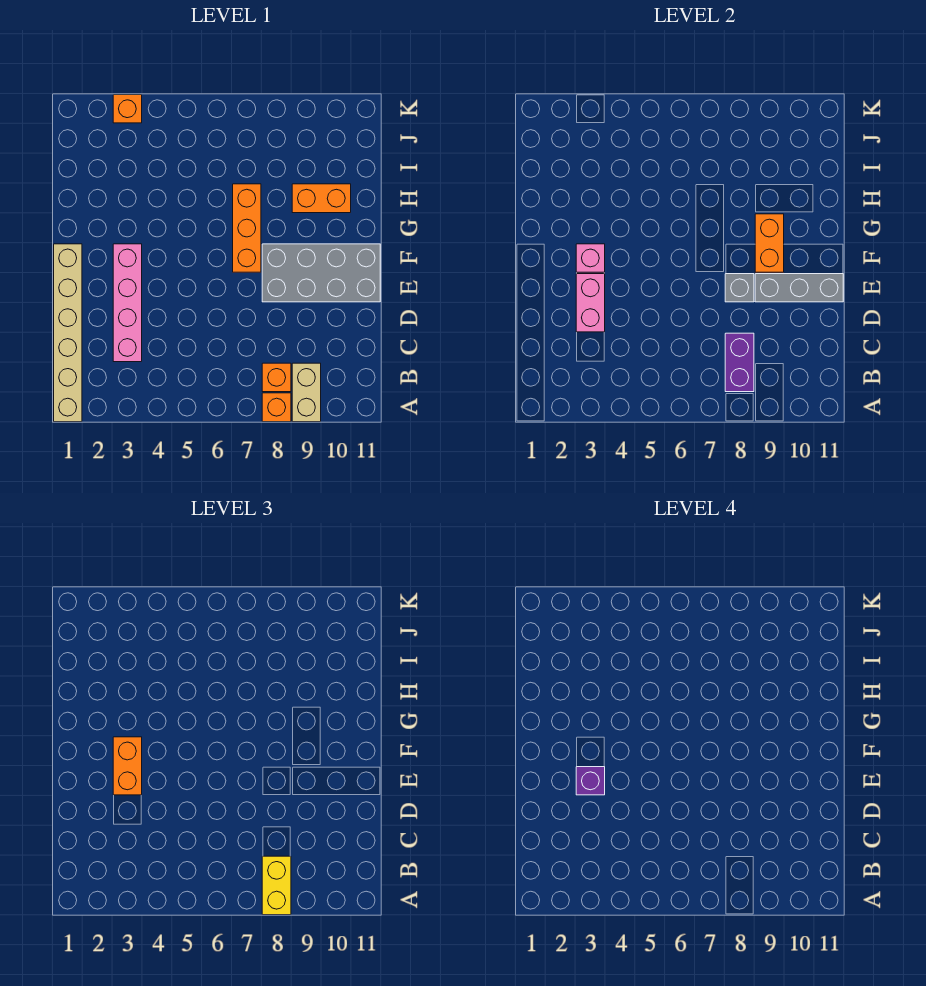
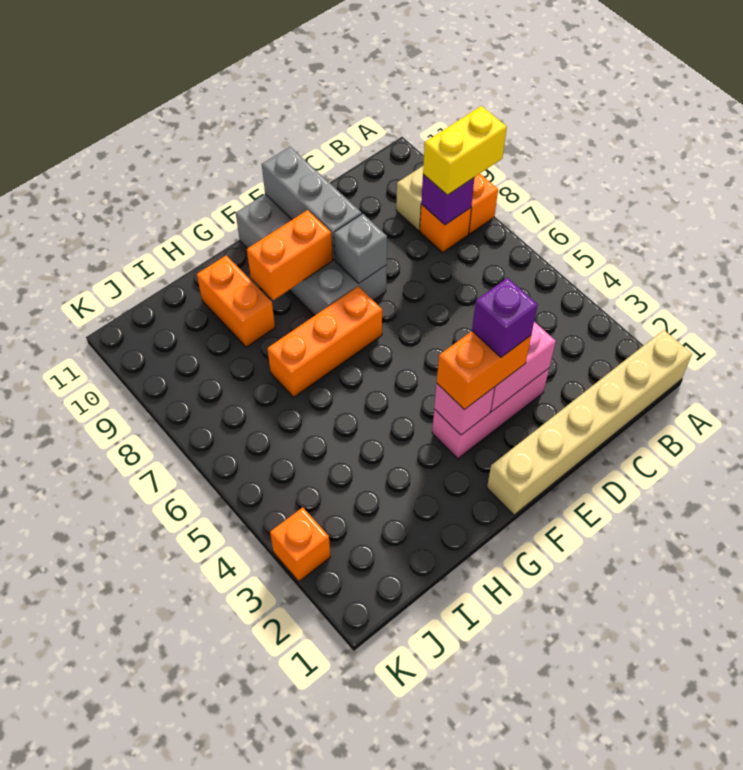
purple brick B8:C8 level 2 -> purple brick B8 level 2
pink brick C3:F3 level 1 -> pink brick D3:F3 level 1

